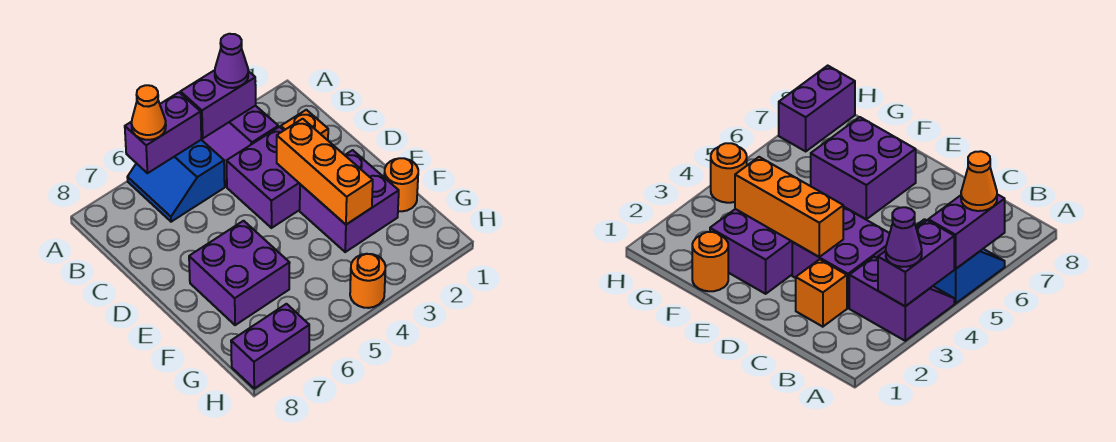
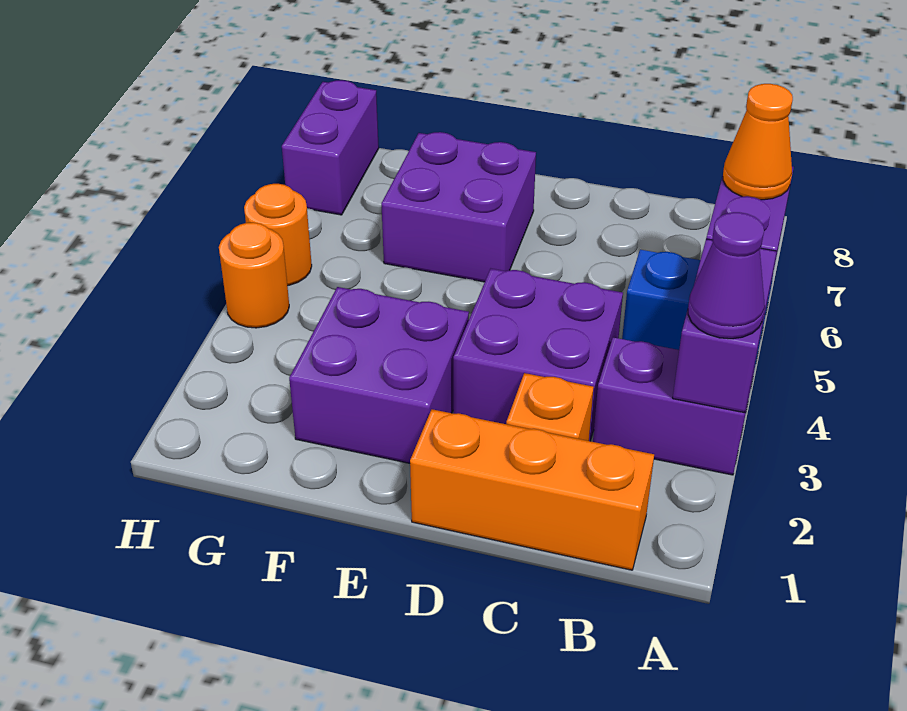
orange brick D3:F3 level 2 -> orange brick B1:D1 level 1
orange round brick F1 level 1 -> orange round brick H5 level 1

